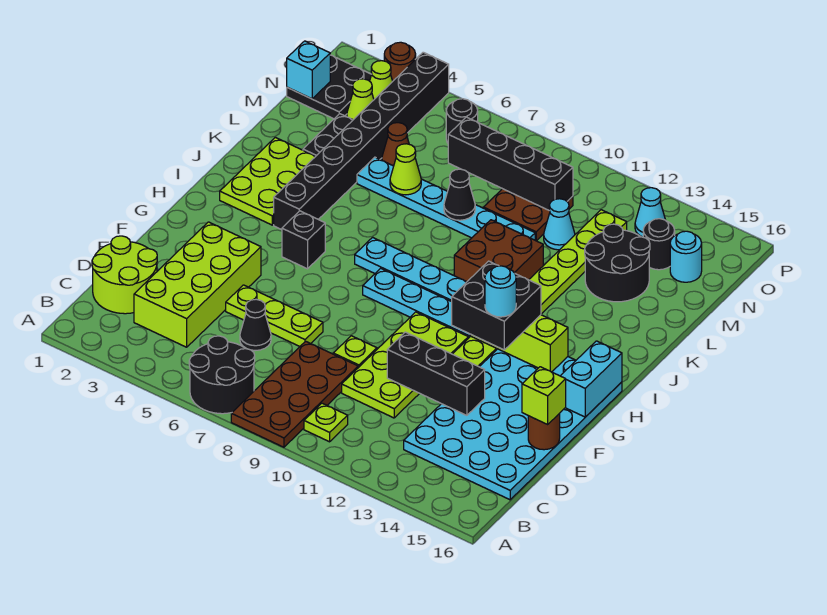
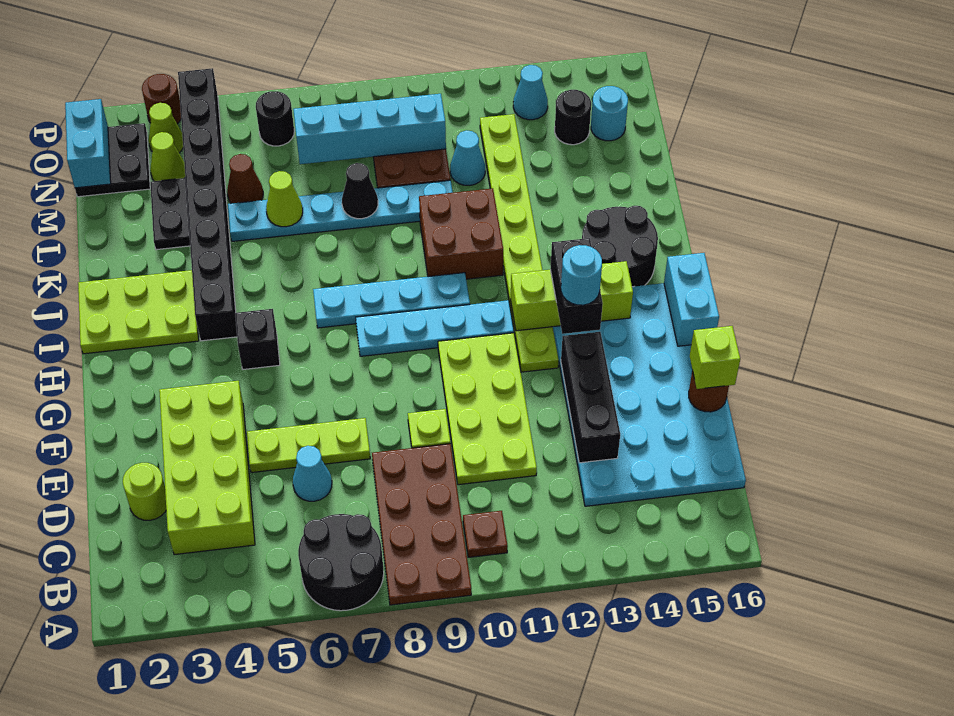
lime plate B10 level 1 -> brown plate B10 level 1
lime round brick C1:D2 level 1 -> lime round brick D2 level 1
black cone D6 level 1 -> cyan cone D6 level 1
black brick E11:E13 level 2 -> black brick D13:F13 level 2
black brick G12:H13 level 3 -> black brick G13:H13 level 3
lime plate I2:K3 level 1 -> lime plate I1:J3 level 1
black round brick L13:M14 level 1 -> black round brick I14:J15 level 1
cyan brick N1 level 2 -> cyan brick N1:O1 level 2
black brick N7:N10 level 2 -> cyan brick N7:N10 level 2

